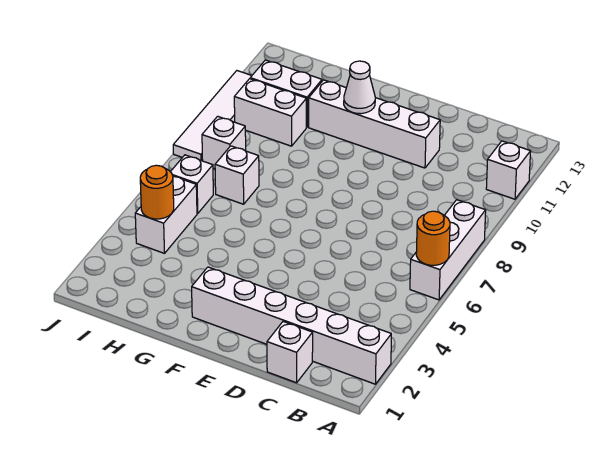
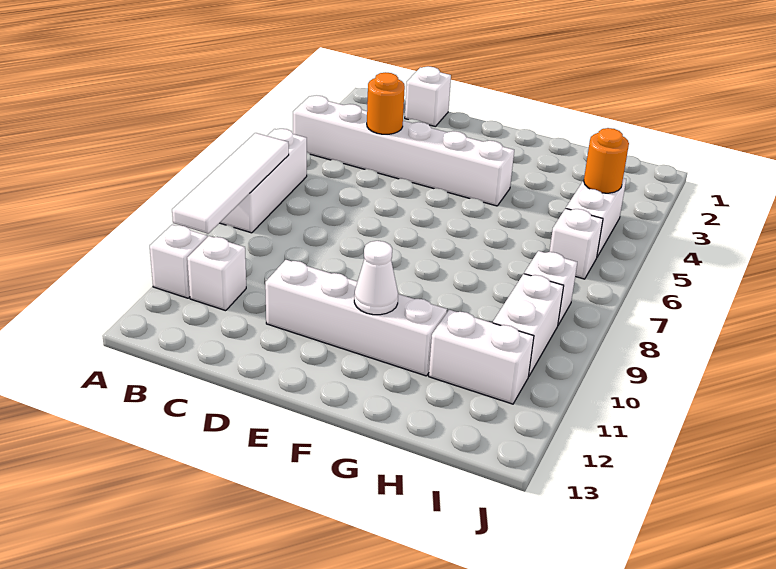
white brick A2:F2 level 1 -> white brick A4:F4 level 1
orange round brick A6 level 2 -> orange round brick C4 level 2
white brick H7 level 1 -> white brick B11 level 1
white brick H10:I10 level 1 -> white brick I9:I10 level 1
white tile J8:J11 level 1 -> white tile A7:A10 level 2

